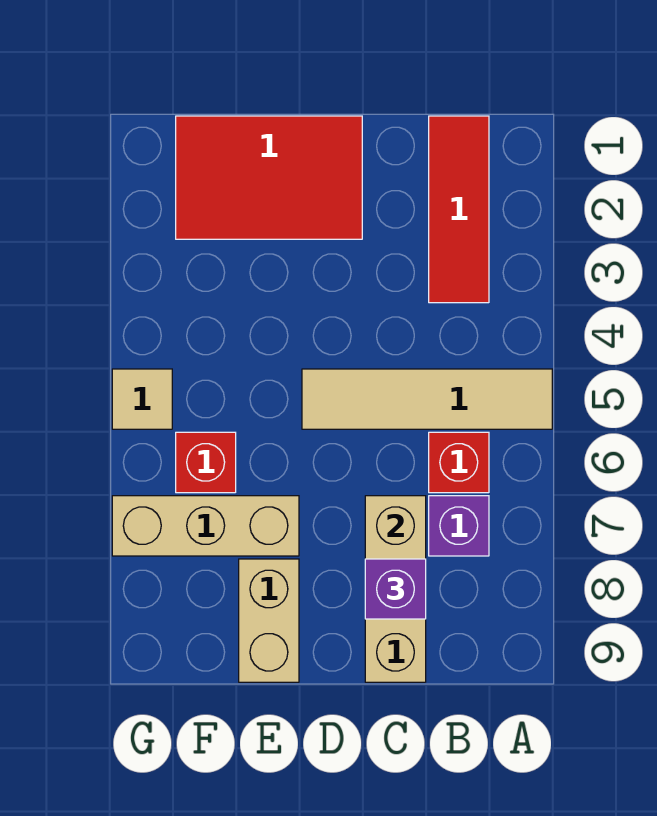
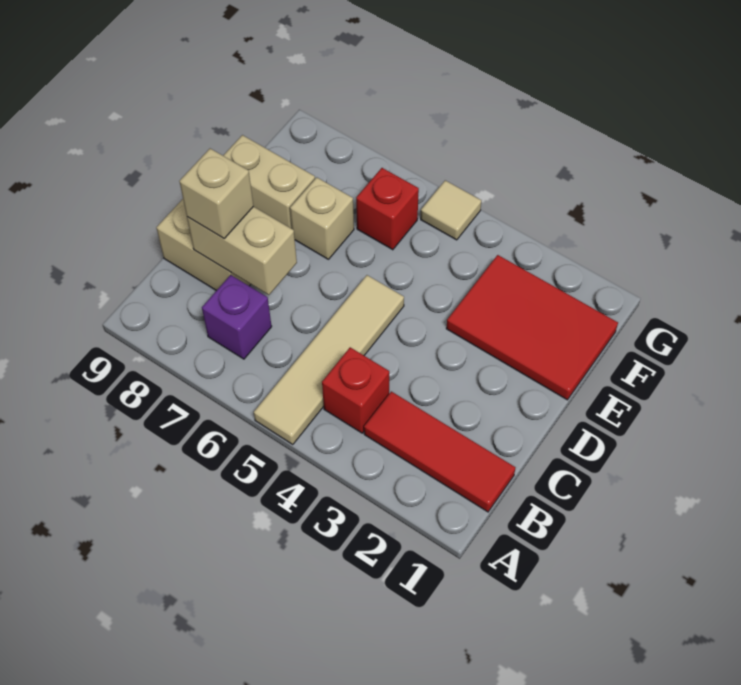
red brick B6 level 1 -> red brick B4 level 1
purple brick C8 level 3 -> tan brick C8 level 3
red tile D1:F2 level 1 -> red tile E1:F3 level 1
tan brick E7:G7 level 1 -> tan brick E7 level 1

